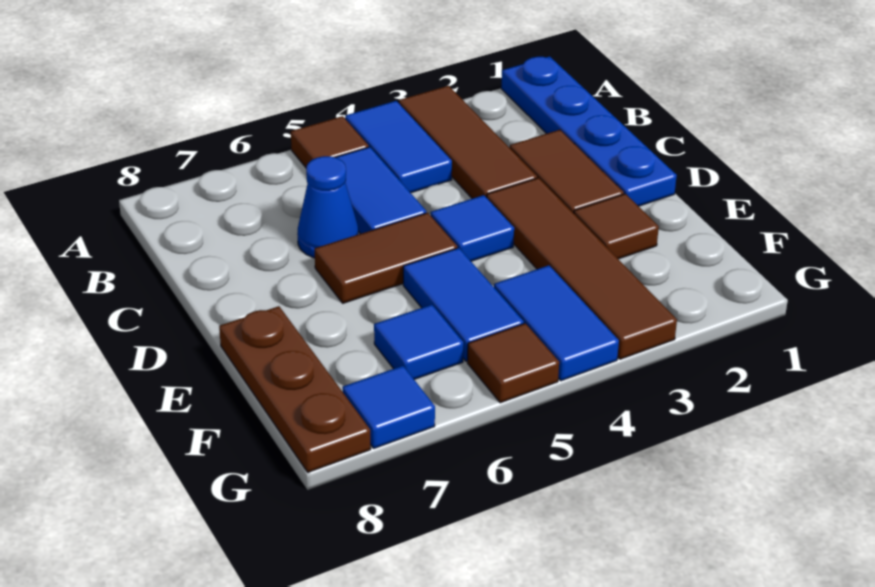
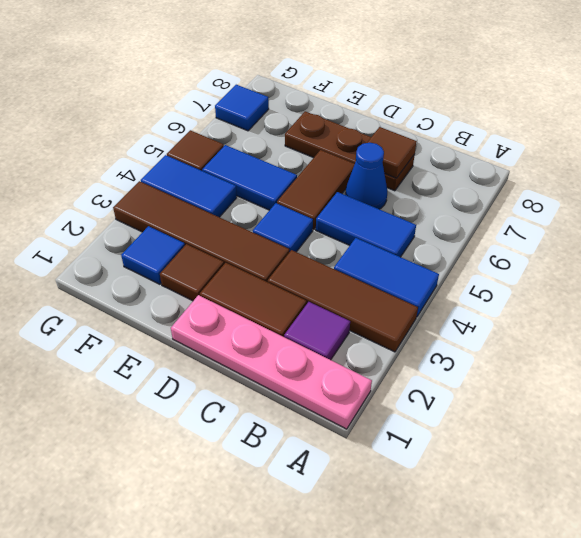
blue plate A1:D1 level 1 -> pink plate A1:D1 level 1
brown tile A5 level 1 -> brown tile C7 level 2
none -> purple tile B2 level 1
brown plate E8:G8 level 1 -> brown plate C7:E7 level 1
blue tile F6 level 1 -> blue tile F2 level 1

